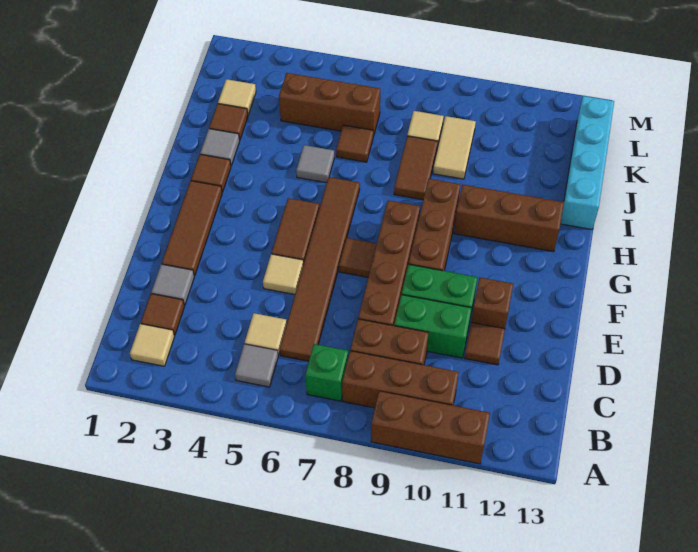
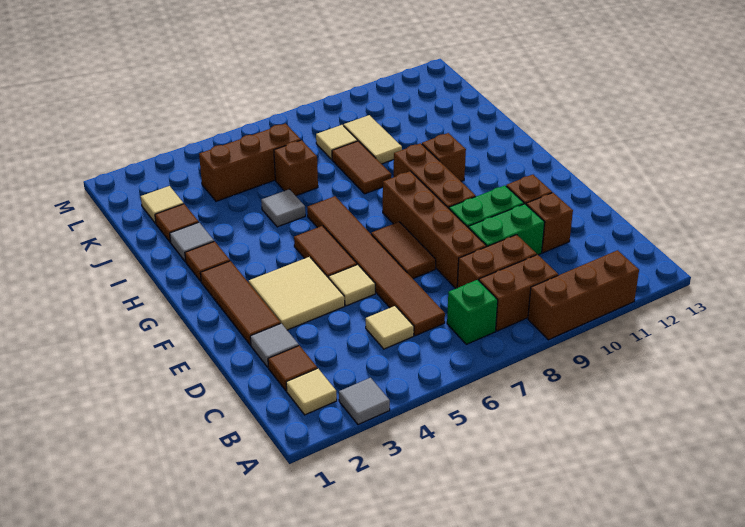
grey tile B5 level 1 -> grey tile A3 level 1
brown brick B8:B10 level 1 -> brown brick B8:B9 level 1
brown tile D11 level 1 -> brown brick D11 level 1
none -> tan tile E3:F4 level 1
brown tile F7 level 1 -> brown tile E7:F7 level 1
brown brick H10:H12 level 1 -> brown brick H10 level 1
cyan brick I13:L13 level 1 -> none
brown tile J6 level 1 -> brown brick J6 level 1

